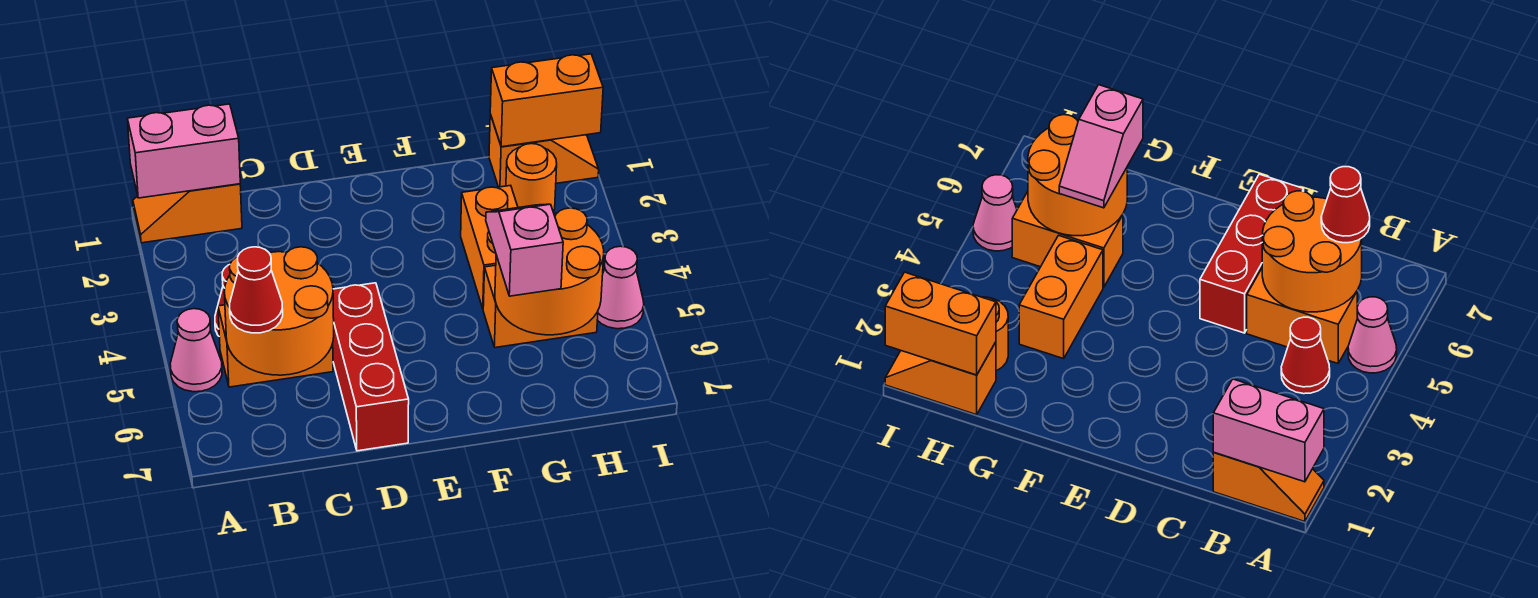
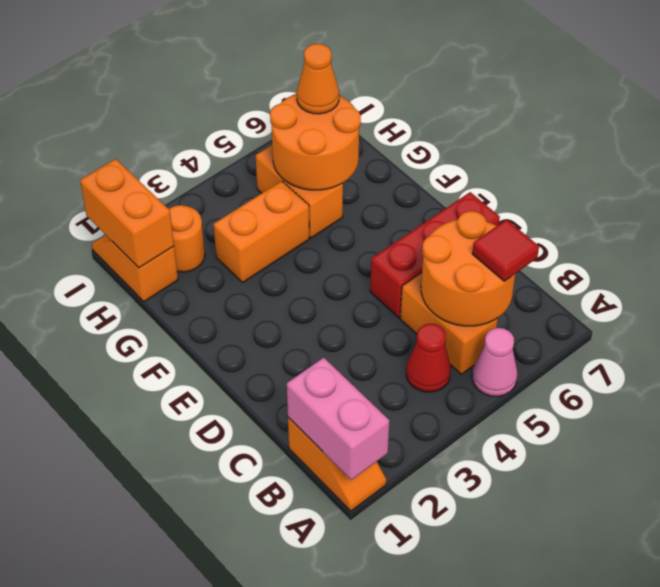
red cone B6 level 3 -> red tile B6 level 3
pink slope G5:G6 level 3 top 6 -> none
none -> orange cone H6 level 3
pink cone I5 level 1 -> none

